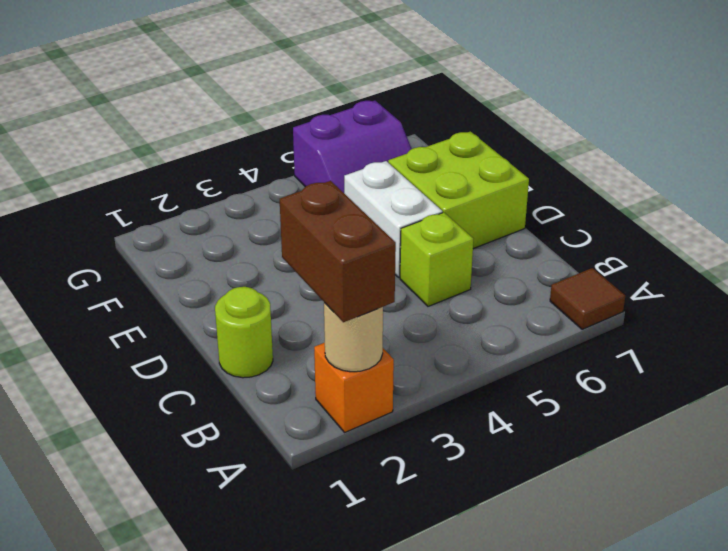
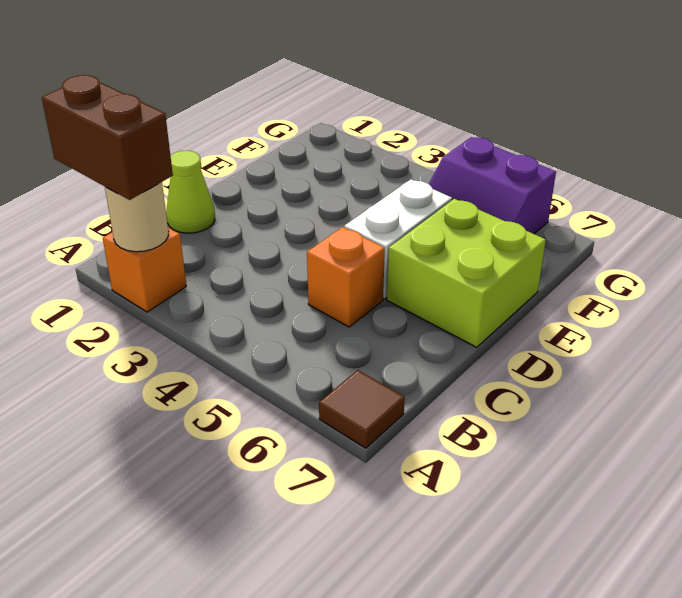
brown brick A2:B2 level 3 -> brown brick A1:A2 level 3
lime round brick C1 level 1 -> lime cone C1 level 1
lime brick C5 level 1 -> orange brick C5 level 1

